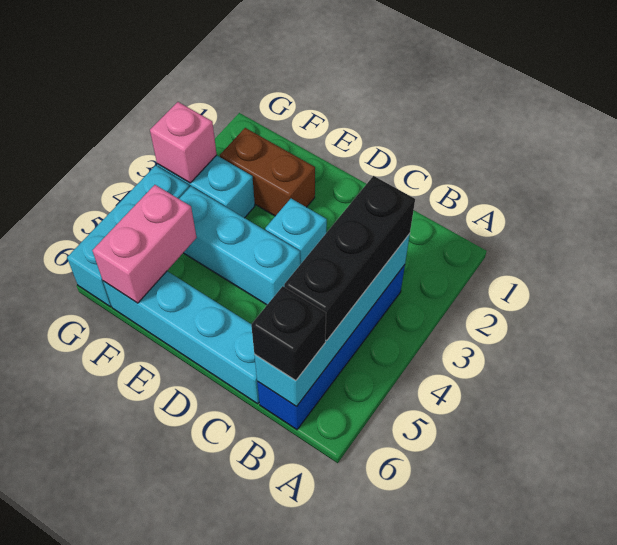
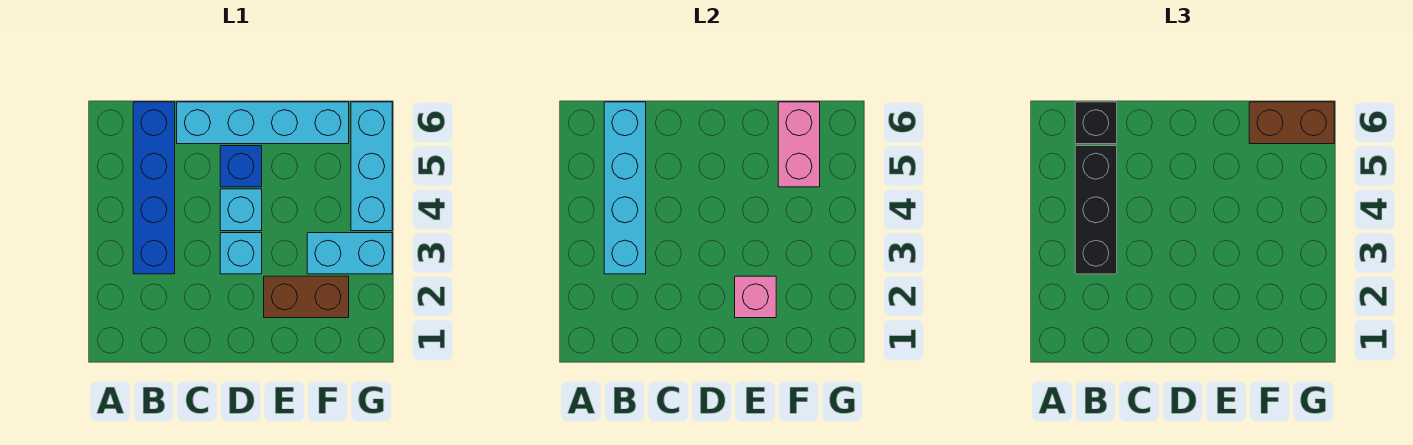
cyan brick D4:F4 level 1 -> cyan brick D4 level 1
none -> blue brick D5 level 1
none -> brown brick F6:G6 level 3
pink brick G3 level 2 -> pink brick E2 level 2

